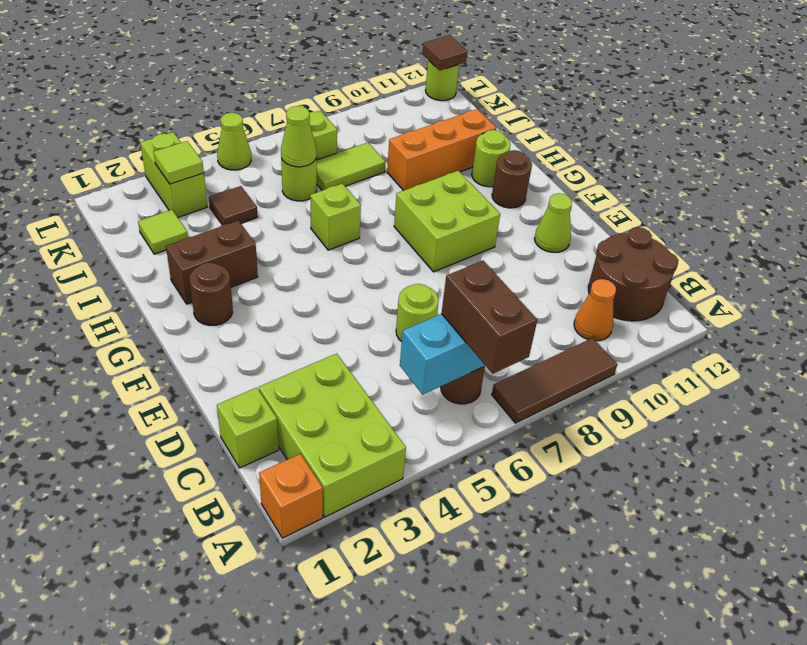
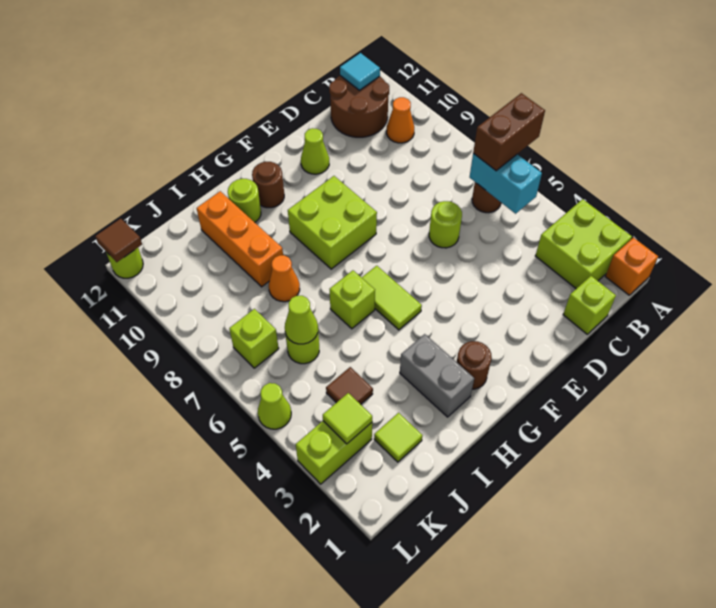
lime brick A2:C3 level 1 -> lime brick A2:B3 level 1
brown tile A7:A9 level 1 -> none
none -> cyan tile B12 level 2
brown brick H2:H3 level 1 -> grey brick H2:H3 level 1
none -> orange cone I8 level 1
lime tile J7:J8 level 1 -> lime tile G5:G6 level 1

